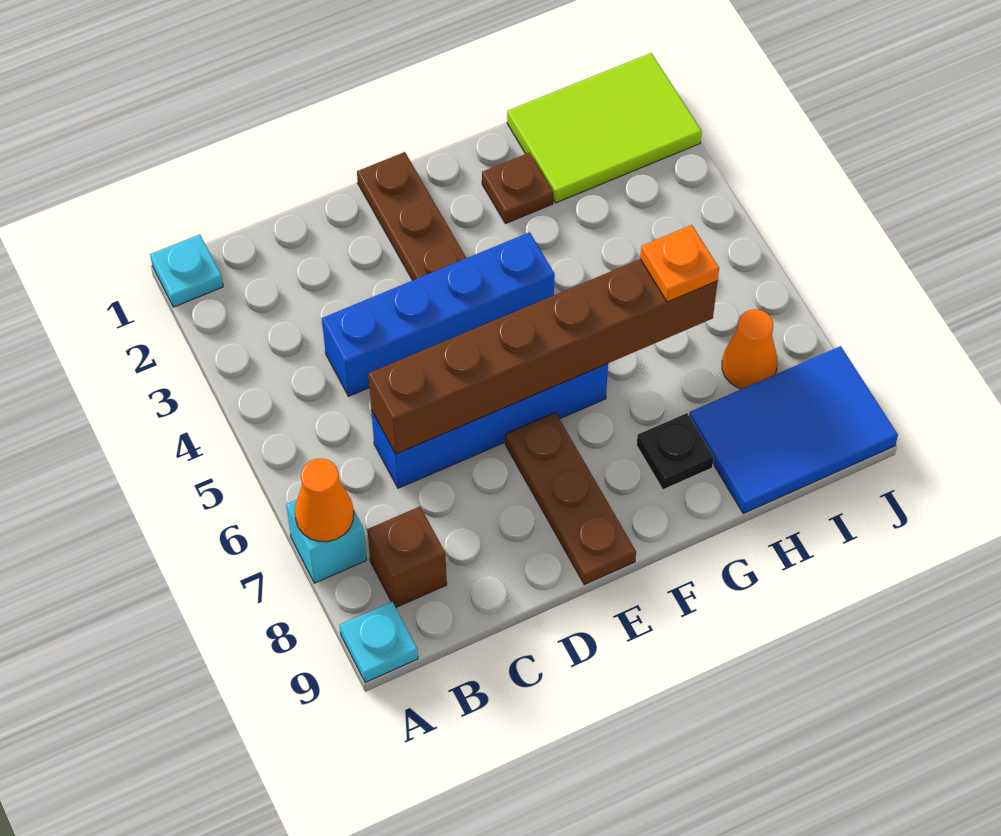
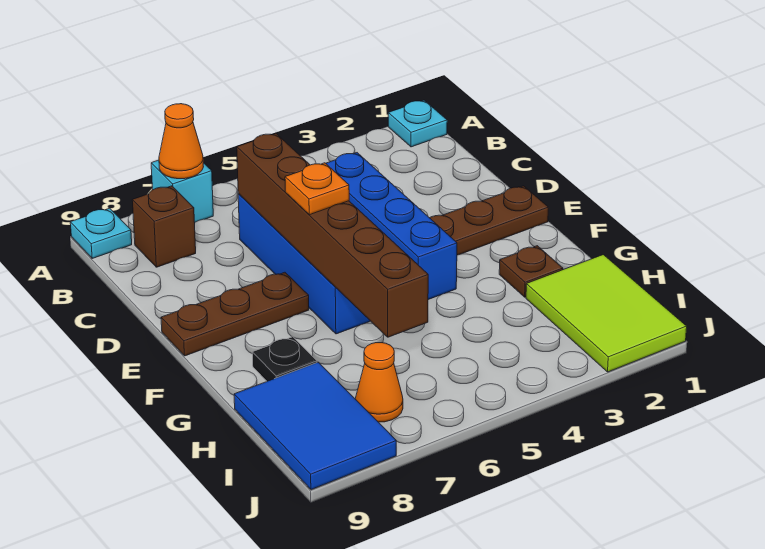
orange plate H6 level 3 -> orange plate E6 level 3

